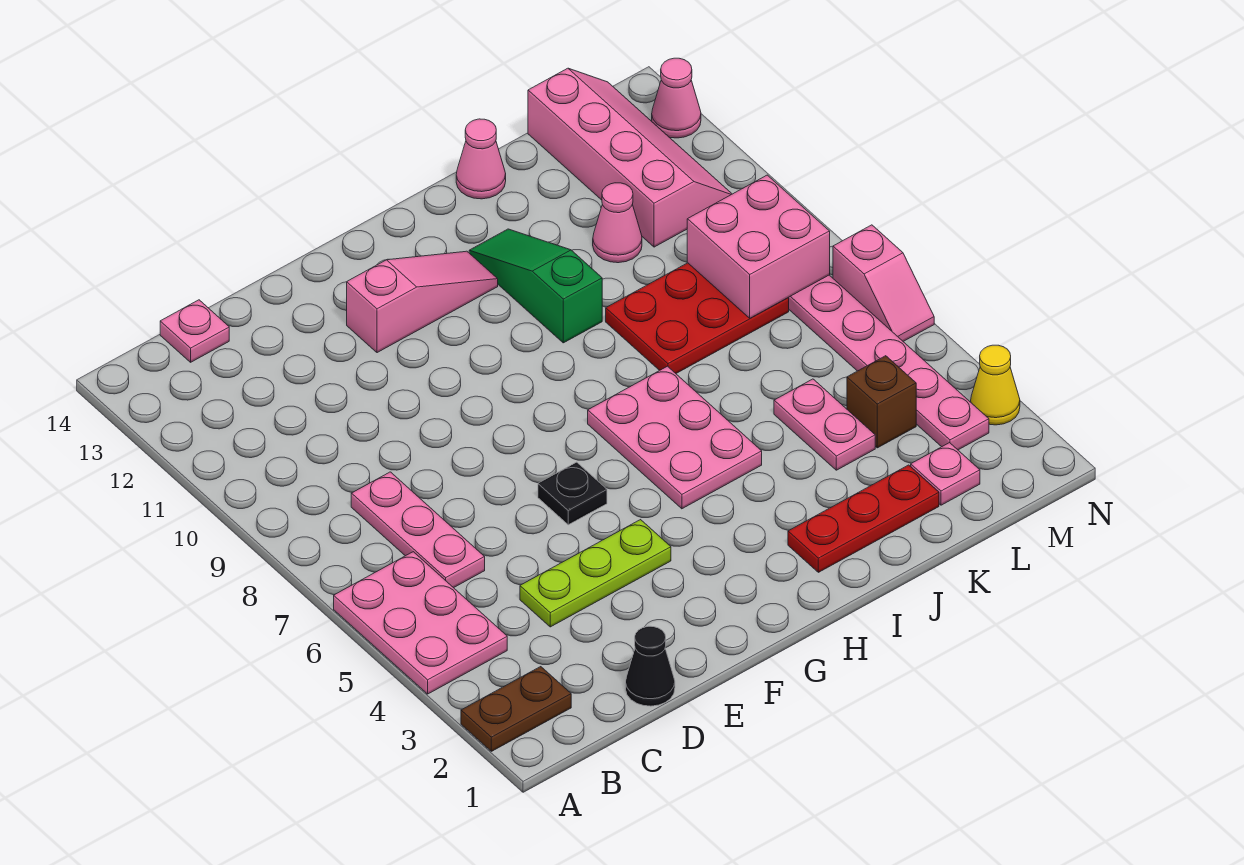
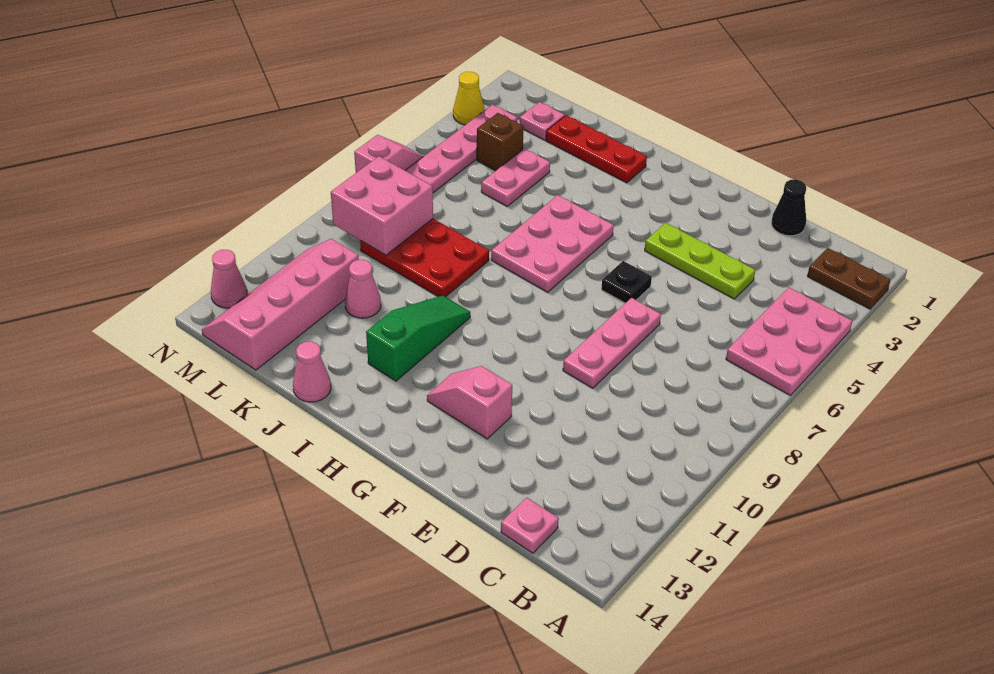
pink plate C6:C8 level 1 -> pink plate E7:E9 level 1
pink slope F12:H12 level 1 top F -> pink slope F12:G12 level 1 top F
green slope I10:I12 level 1 top 10 -> green slope I10:I12 level 1 top 12

